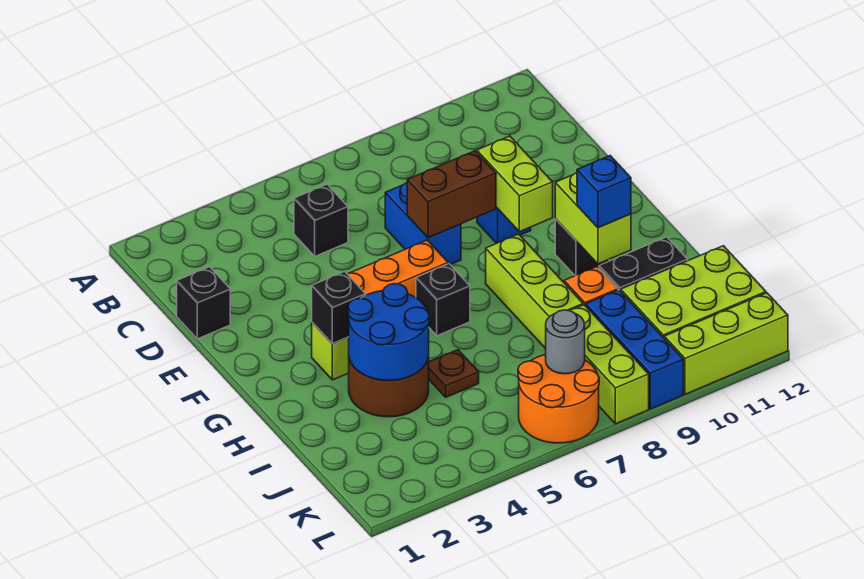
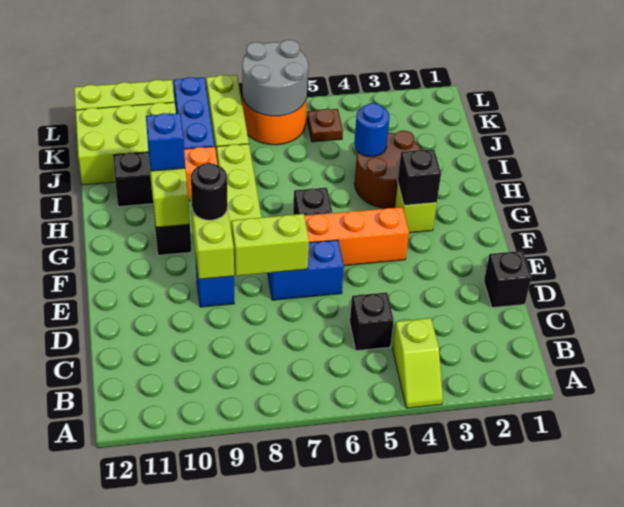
none -> lime slope A4:B4 level 1 top B
blue brick D7:E7 level 1 -> blue brick E6:E7 level 1
brown brick E7:E8 level 2 -> lime brick E7:E8 level 2
none -> black round brick F9 level 3
blue round brick H3:I4 level 2 -> blue round brick I4 level 2
brown plate I5 level 1 -> brown plate K5 level 1
grey round brick K7 level 2 -> grey round brick K6:L7 level 2

